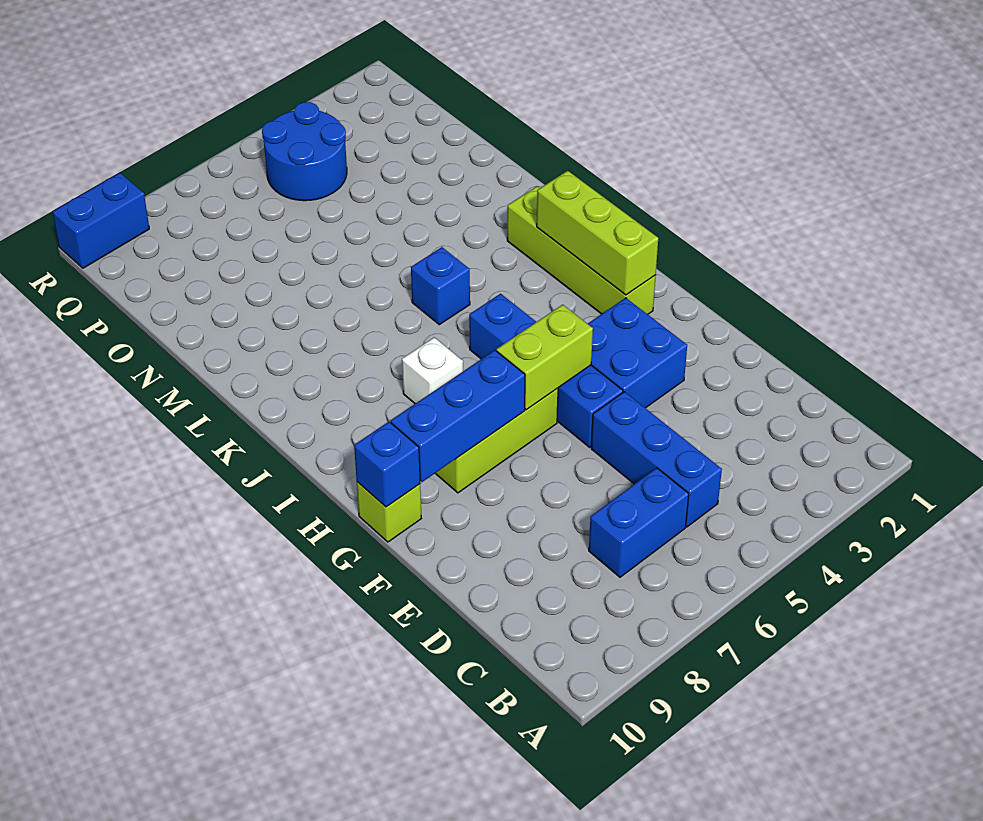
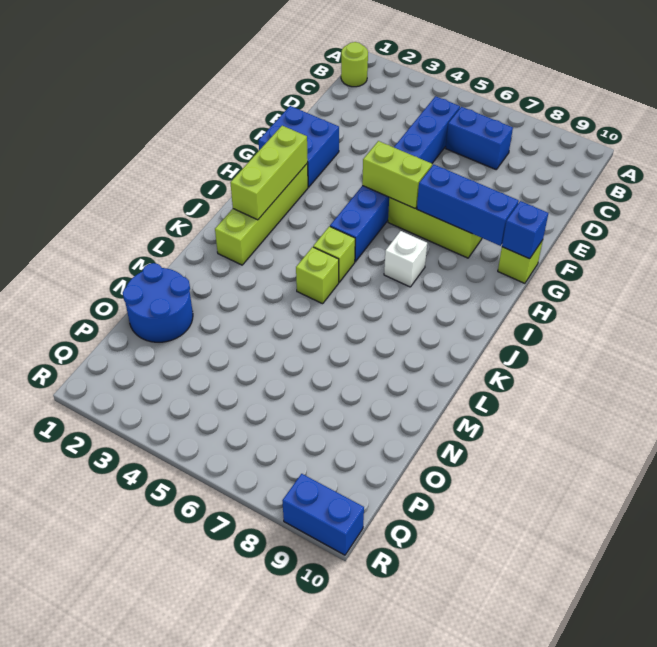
none -> lime round brick B1 level 1
blue brick F3:G4 level 1 -> blue brick F1:G2 level 1
none -> lime brick J5 level 1
blue brick K5 level 1 -> lime brick K5 level 1
blue round brick P4:Q5 level 1 -> blue round brick N1:O2 level 1

